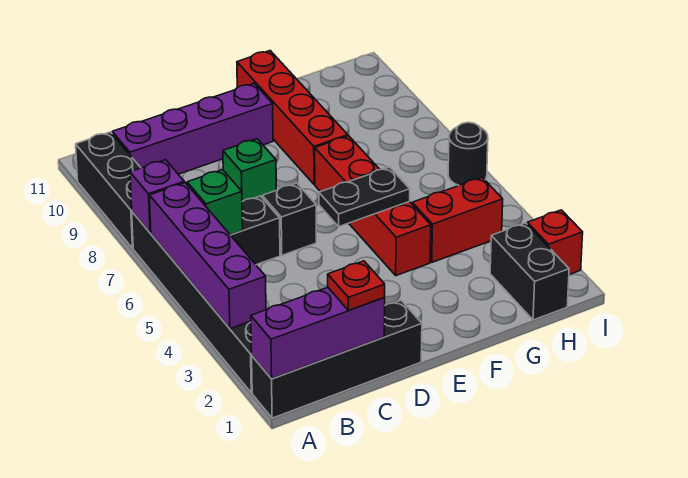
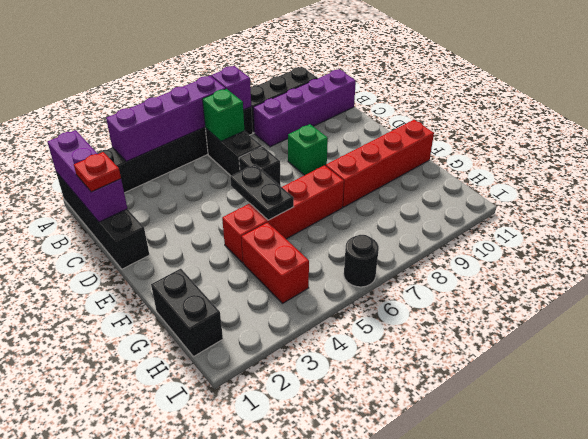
purple brick B10:E10 level 1 -> purple brick B8:B11 level 1
black brick H1:H2 level 1 -> black brick G1:H1 level 1
red brick I2 level 1 -> none

